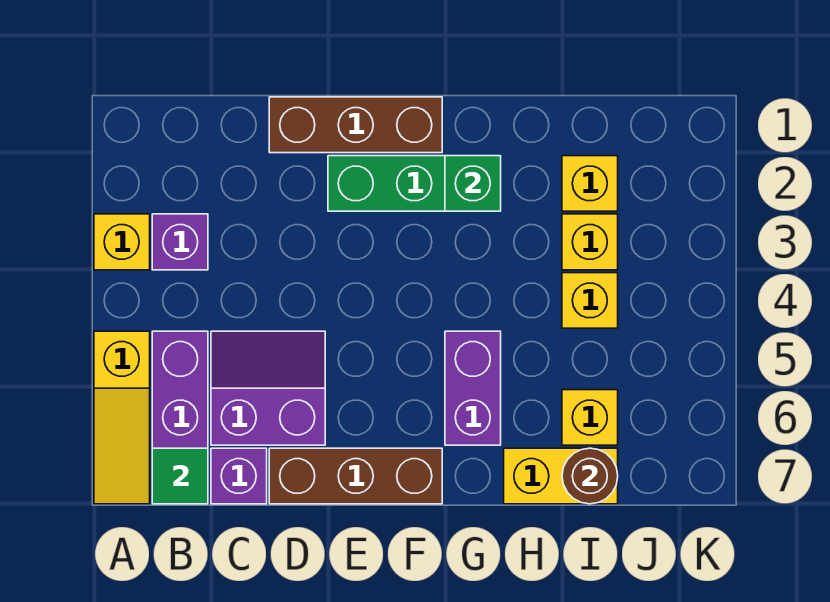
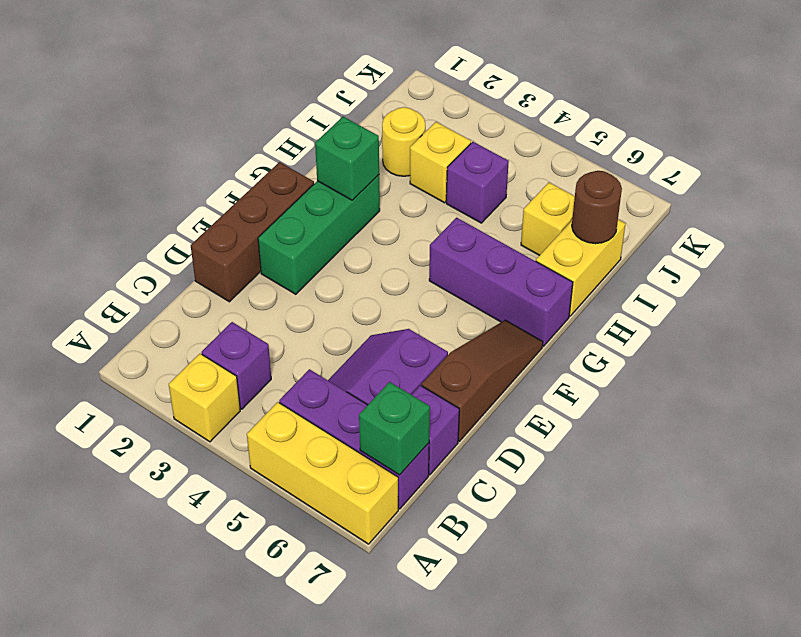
yellow slope A5:A7 level 1 top 5 -> yellow brick A5:A7 level 1
green tile B7 level 2 -> green brick B7 level 2
brown brick D7:F7 level 1 -> brown slope D7:F7 level 1 top D
purple brick G5:G6 level 1 -> purple brick G5:G7 level 1
yellow brick I2 level 1 -> yellow round brick I2 level 1
yellow brick I4 level 1 -> purple brick I4 level 1

